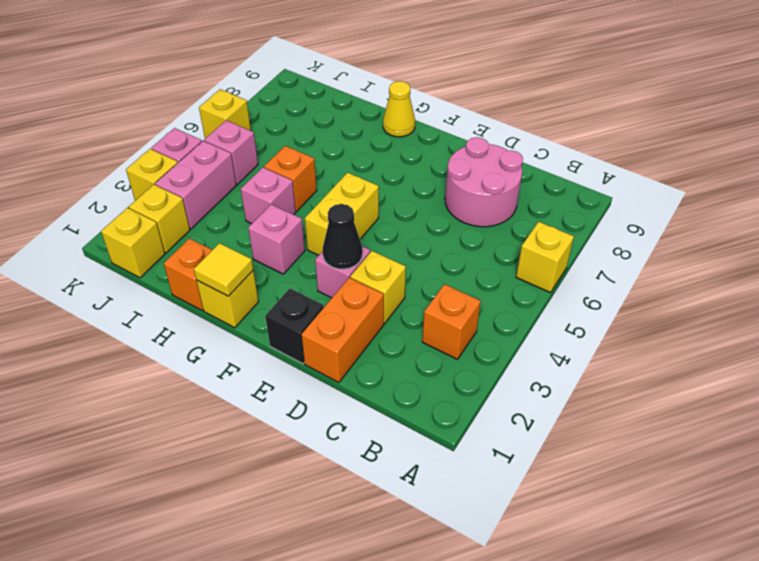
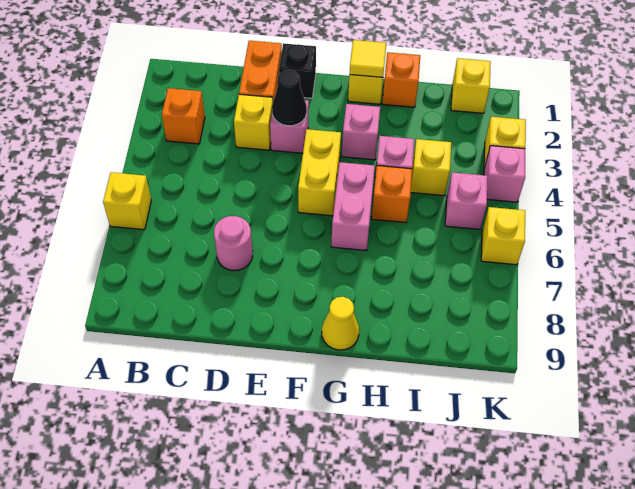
pink round brick C7:D8 level 1 -> pink round brick D7 level 1
yellow brick J2 level 1 -> yellow brick I4 level 1
pink brick J3:J4 level 1 -> pink brick G5:G6 level 1

